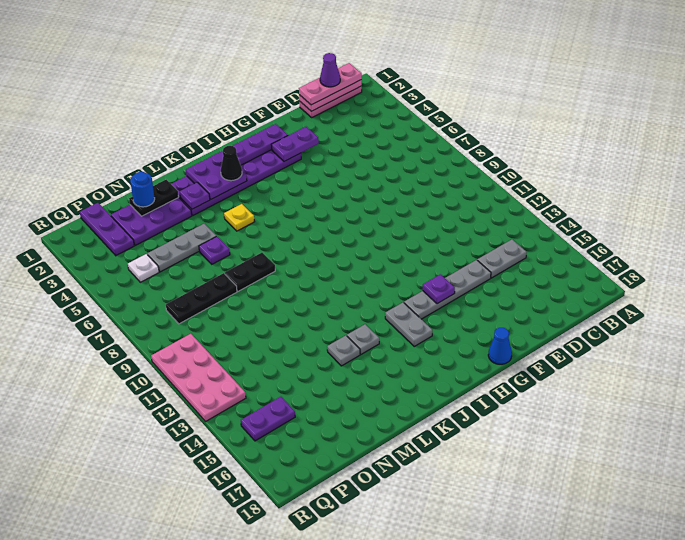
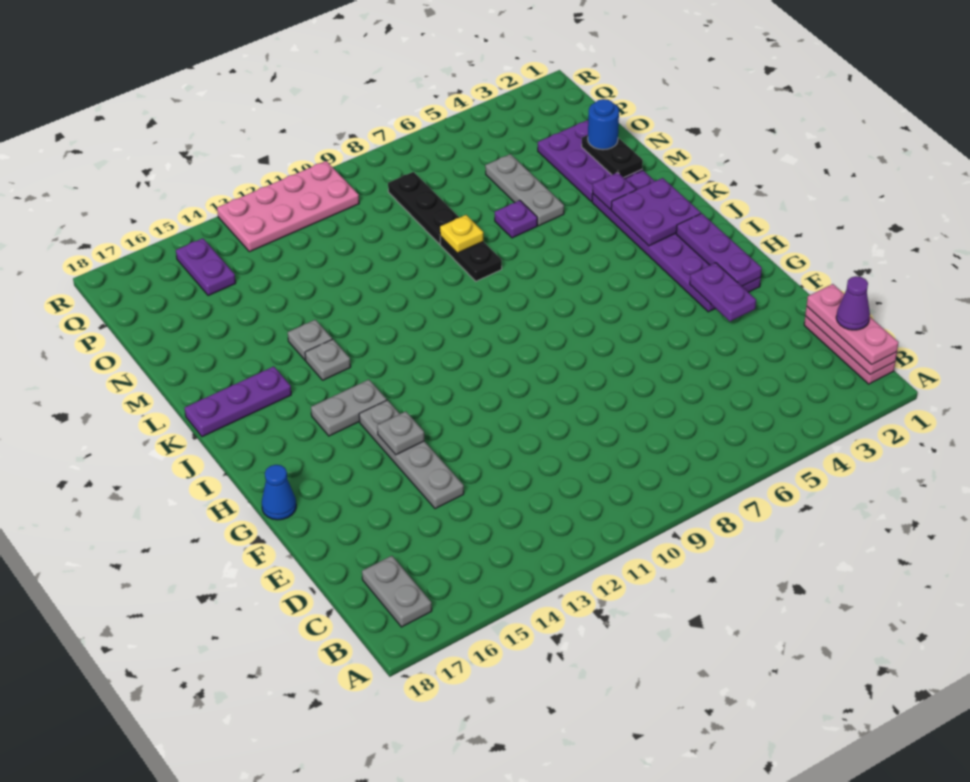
grey plate C14:D14 level 1 -> grey plate B17:C17 level 1
purple plate G14 level 2 -> grey plate G14 level 2
black cone J3 level 3 -> none
yellow plate K5 level 1 -> yellow plate M8 level 2
purple plate P1:P3 level 1 -> purple plate K16:K18 level 1
white plate P5 level 1 -> none

